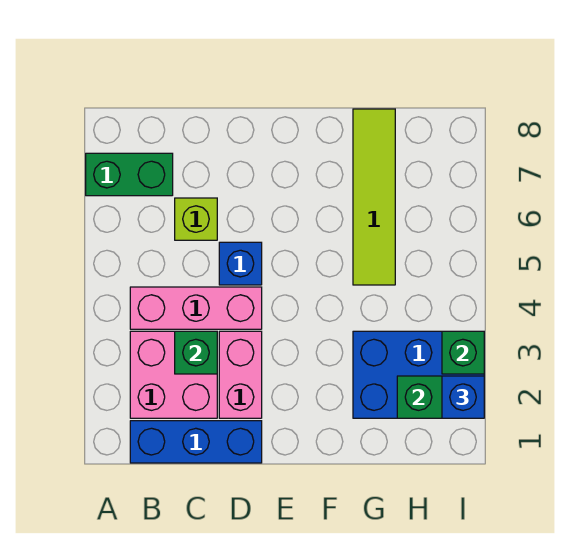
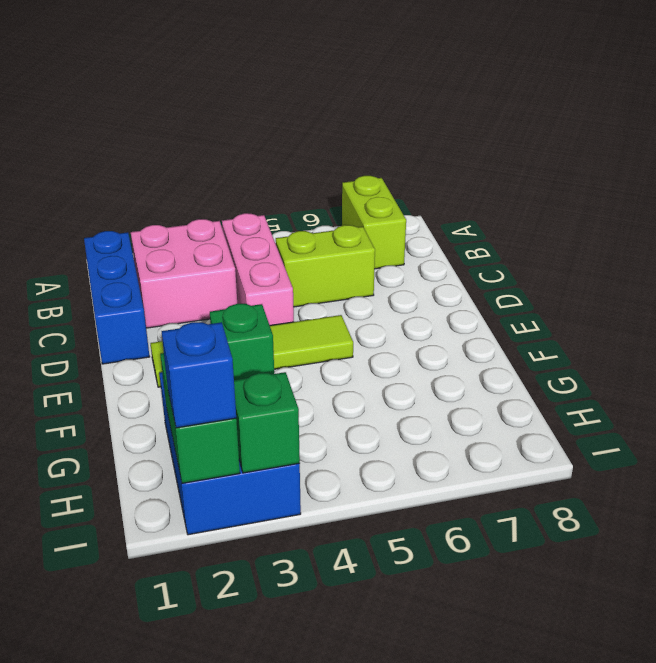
green brick A7:B7 level 1 -> lime brick A7:B7 level 1
green brick C3 level 2 -> green brick G3 level 2
lime brick C6 level 1 -> lime brick C5:C6 level 1
pink brick D2:D3 level 1 -> none
blue brick D5 level 1 -> none
lime tile G5:G8 level 1 -> lime tile E2:E5 level 1

